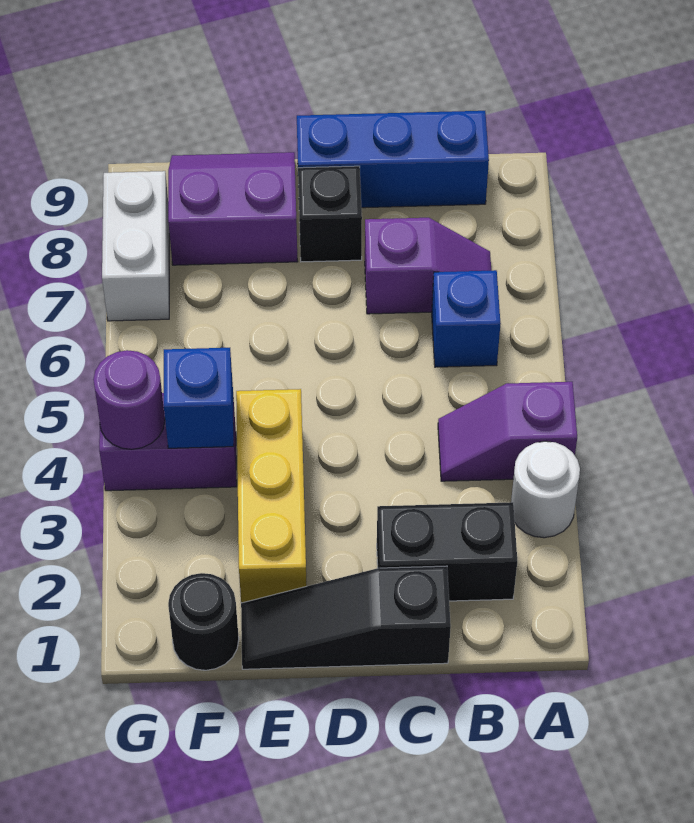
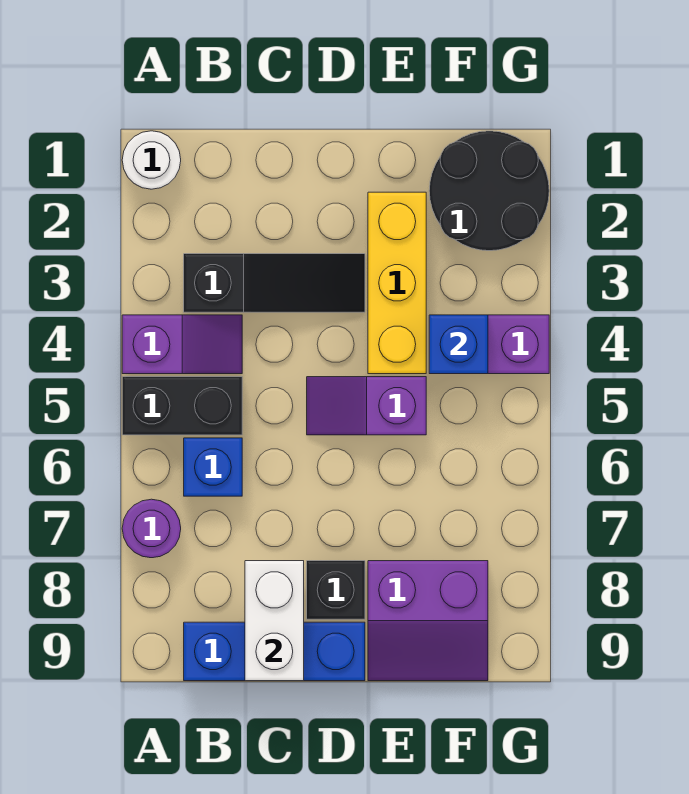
white round brick A3 level 1 -> white round brick A1 level 1
black brick B2:C2 level 1 -> black brick A5:B5 level 1
purple slope B7:C7 level 1 top C -> purple slope D5:E5 level 1 top E
black slope C1:E1 level 1 top C -> black slope B3:D3 level 1 top B
black round brick F1 level 1 -> black round brick F1:G2 level 1
purple round brick G4 level 2 -> purple round brick A7 level 1
white brick G7:G8 level 1 -> white brick C8:C9 level 2

